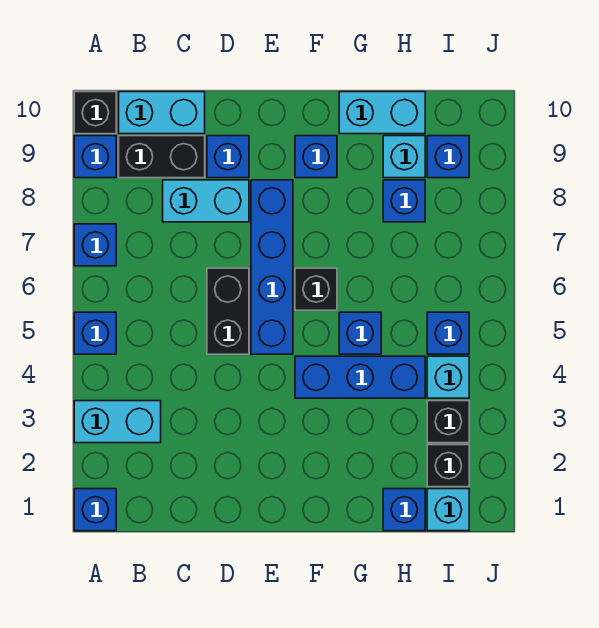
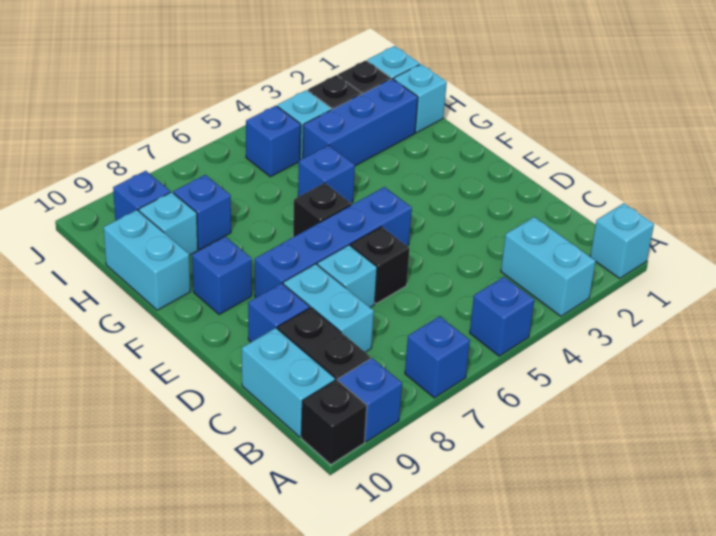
blue brick A1 level 1 -> cyan brick A1 level 1
black brick D5:D6 level 1 -> black brick D6 level 1
none -> cyan brick D7 level 1
blue brick F4:H4 level 1 -> blue brick H2:H4 level 1
blue brick H1 level 1 -> cyan brick H1 level 1

